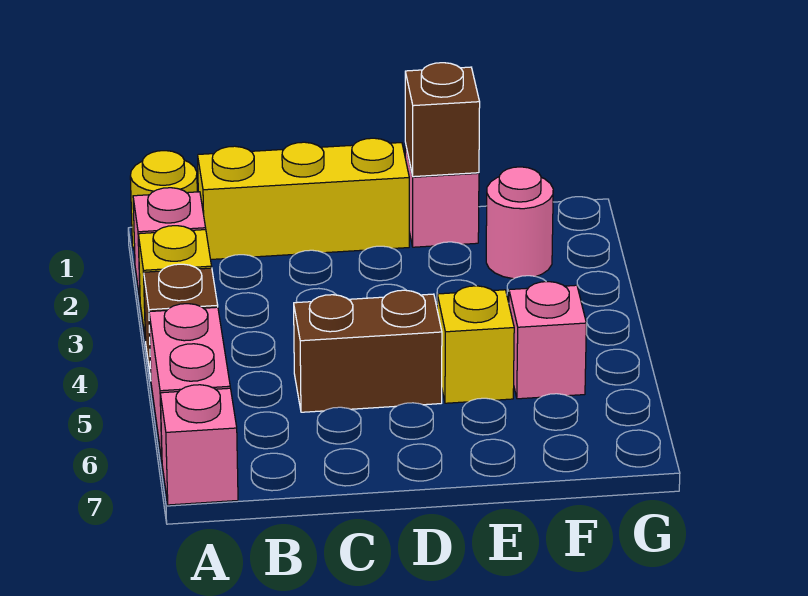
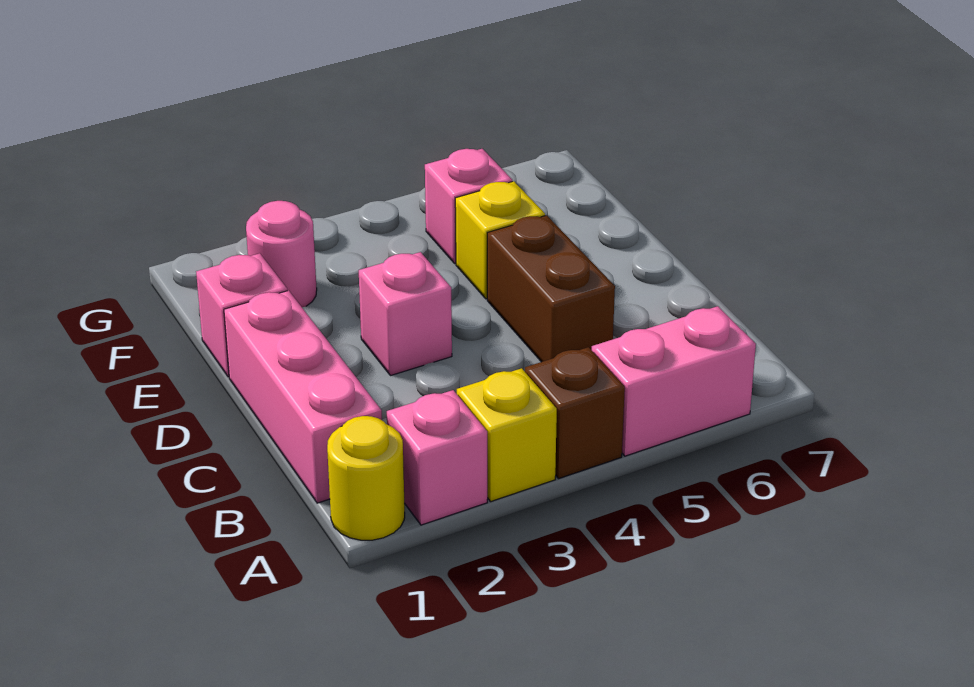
pink brick A7 level 1 -> pink brick D3 level 1
yellow brick B1:D1 level 1 -> pink brick B1:D1 level 1
brown brick E1 level 2 -> none

